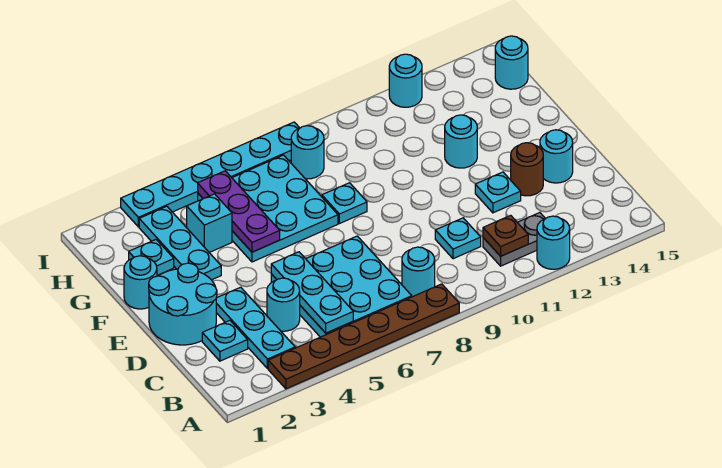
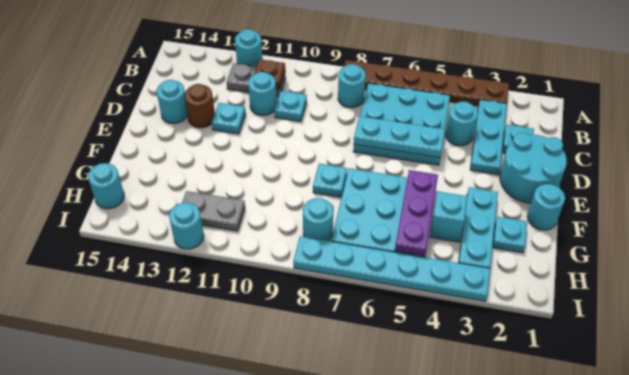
cyan plate B5:D5 level 2 -> cyan plate D5:D7 level 2
cyan round brick F12 level 1 -> cyan round brick C11 level 1
none -> grey plate H11:H12 level 1

